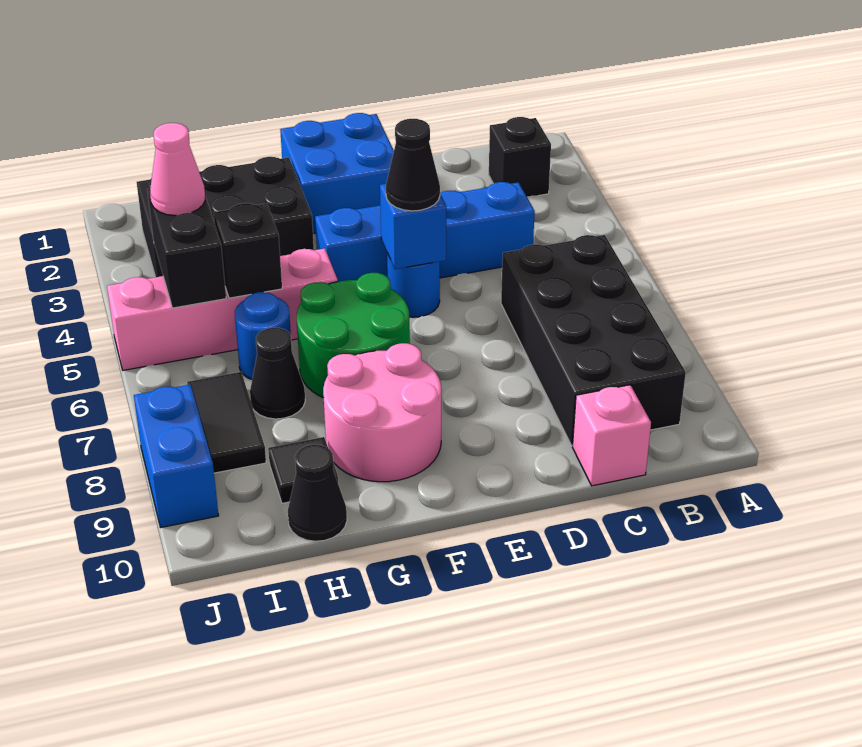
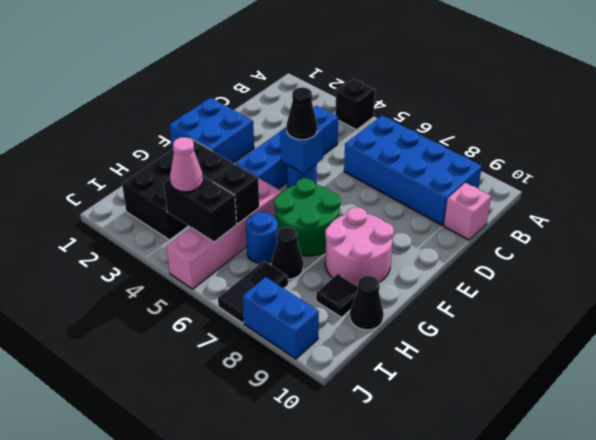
black brick B2 level 1 -> black brick A4 level 1
black brick B6:C9 level 1 -> blue brick B6:C9 level 1
black tile I7:I8 level 1 -> black tile I7:J7 level 1

